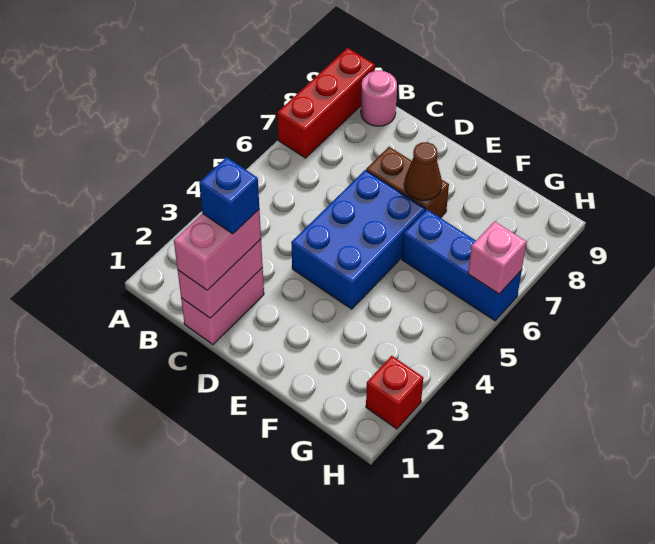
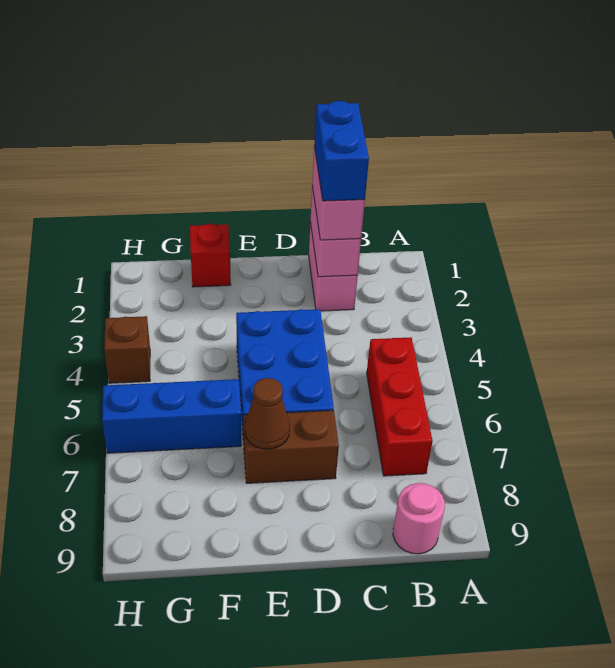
red brick A7:A9 level 1 -> red brick B5:B7 level 1
blue brick C2 level 4 -> blue brick C1:C2 level 4
red brick H2 level 1 -> red brick F1 level 1
none -> brown brick H4 level 1
pink brick H6 level 2 -> none

